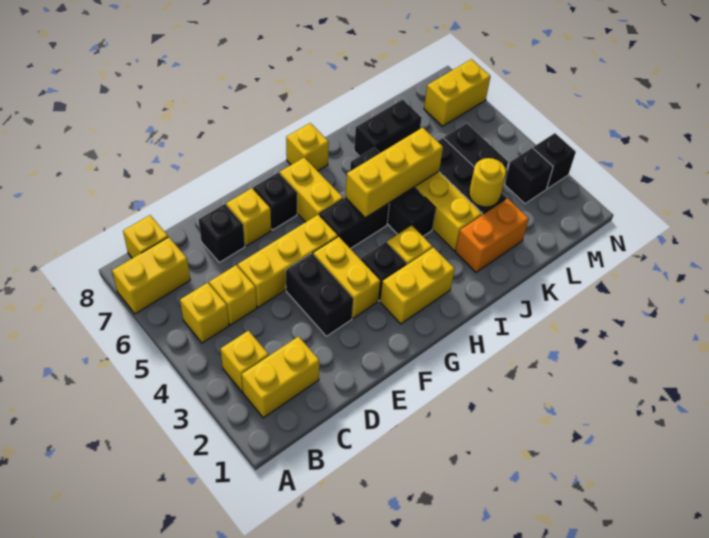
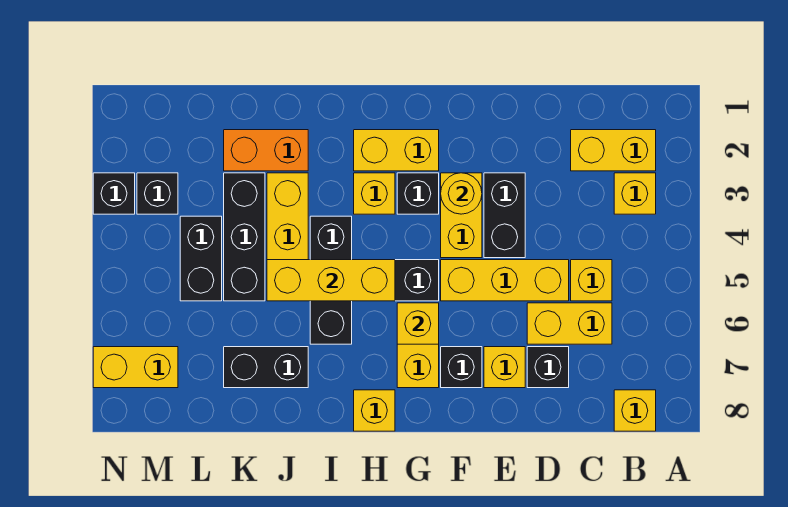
yellow brick A7:B7 level 1 -> yellow brick C6:D6 level 1
yellow brick B5 level 1 -> yellow brick G6 level 2
yellow round brick K3 level 2 -> yellow round brick F3 level 2

